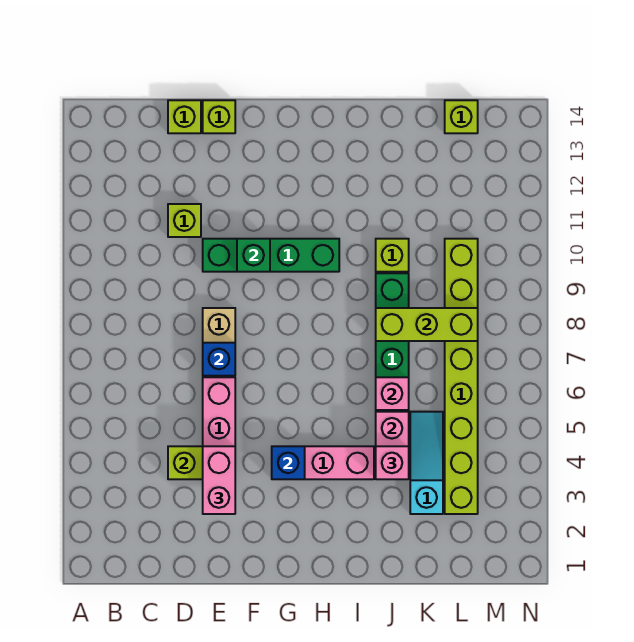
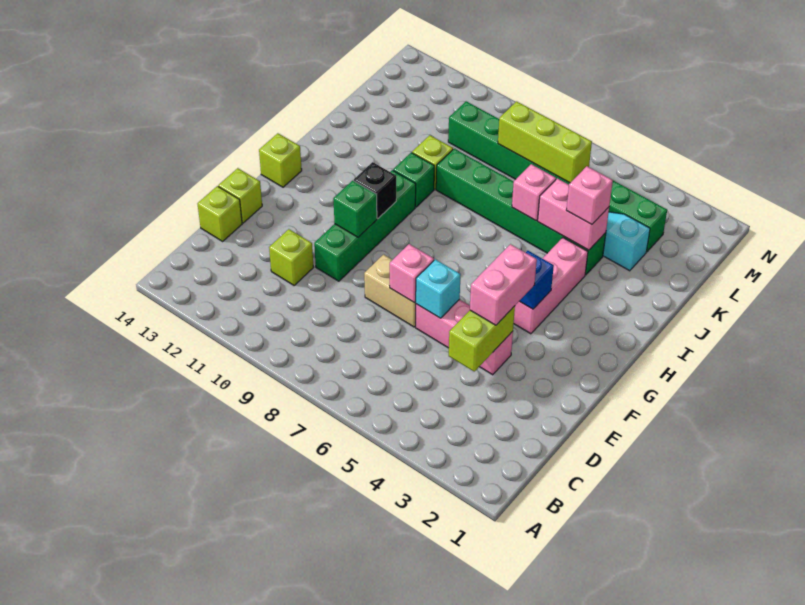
pink brick E3:E4 level 3 -> pink brick E4:F4 level 3
none -> cyan brick E6 level 2
blue brick E7 level 2 -> pink brick E7 level 2
none -> black brick G10 level 2
none -> green brick I10 level 1
lime brick J8:L8 level 2 -> lime brick L6:L8 level 2
lime brick L3:L10 level 1 -> green brick L3:L10 level 1
lime brick L14 level 1 -> lime brick G14 level 1

